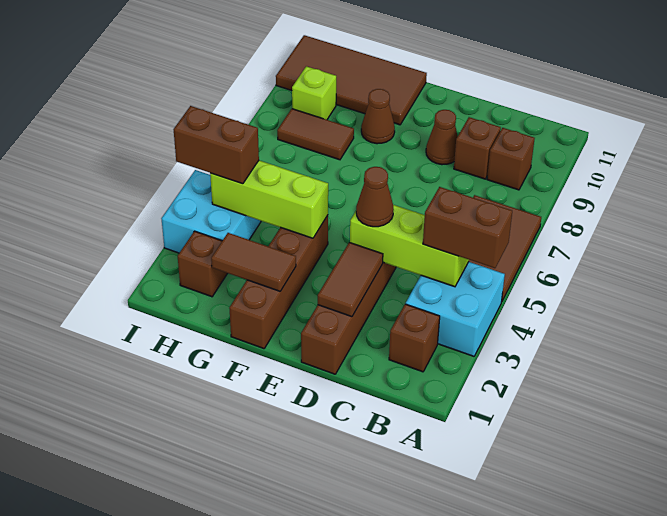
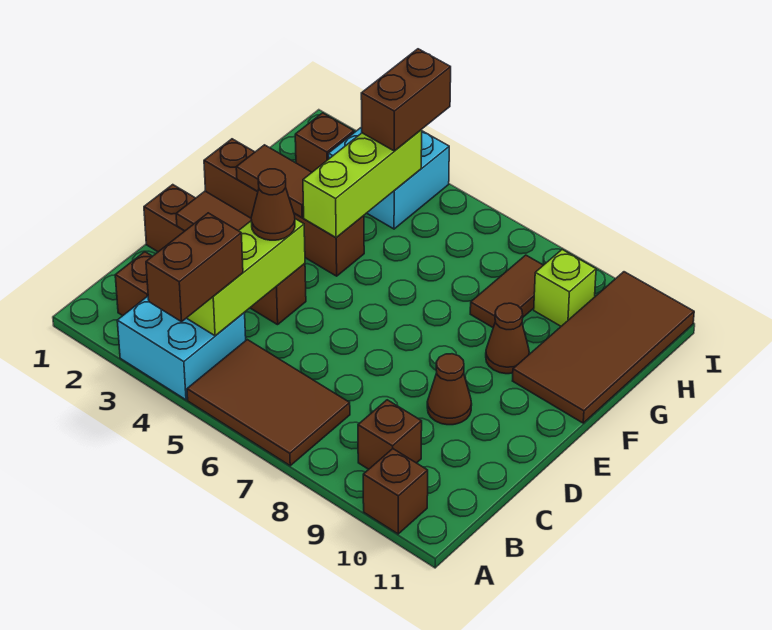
brown brick C9 level 1 -> brown brick A10 level 1
brown tile F2:G2 level 2 -> brown tile F2:F3 level 2

